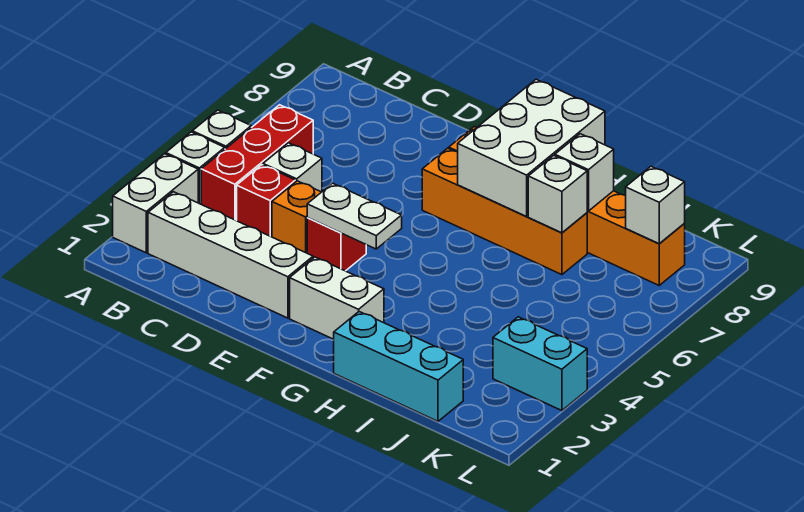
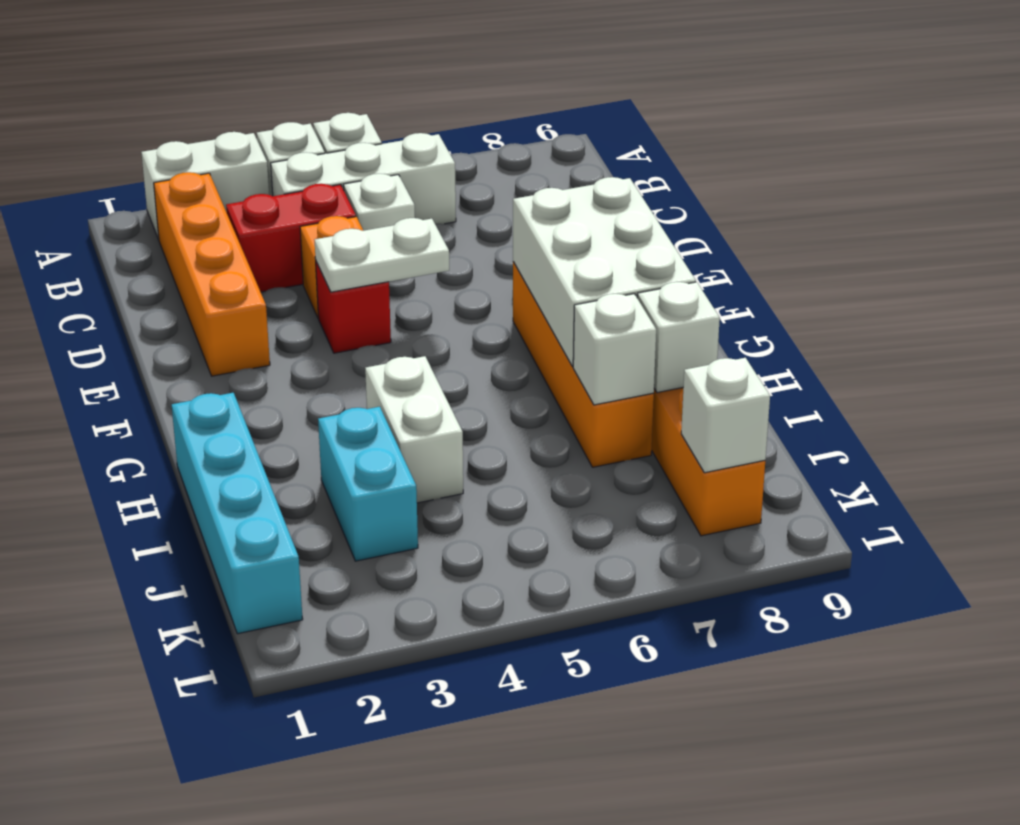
white brick B2:E2 level 1 -> orange brick B2:E2 level 1
red brick B4:B6 level 1 -> white brick B4:B6 level 1
red brick C4 level 1 -> red brick C3:C4 level 1
white plate E4:F4 level 2 -> white plate E4:E5 level 2
white brick F2:G2 level 1 -> white brick H4:I4 level 1
white brick G7:H9 level 2 -> white brick F7:H8 level 2
cyan brick H1:J1 level 1 -> cyan brick H1:K1 level 1
cyan brick K3:L3 level 1 -> cyan brick I3:J3 level 1

